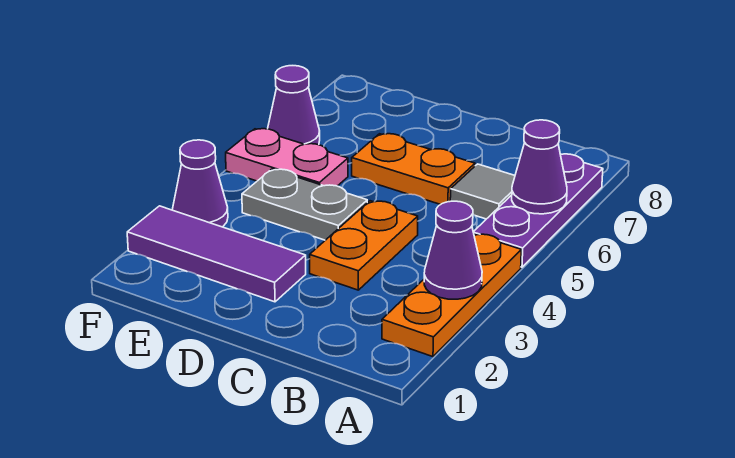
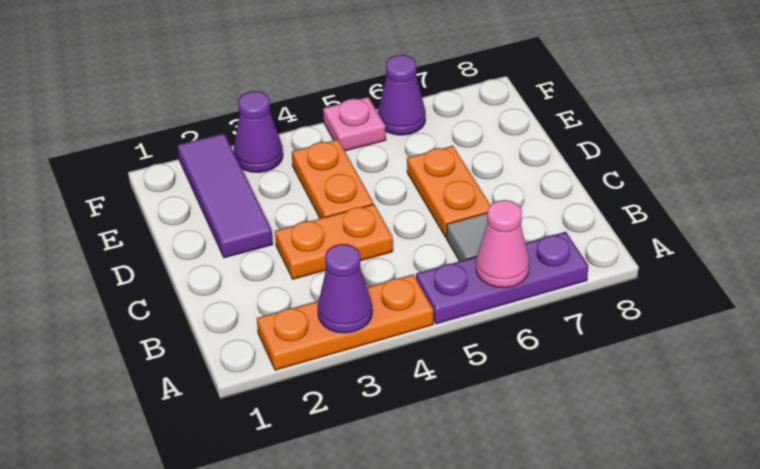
purple cone A6 level 2 -> pink cone A6 level 2
grey plate D4:E4 level 1 -> orange plate D4:E4 level 1
pink plate E5:F5 level 1 -> pink plate F5 level 1

